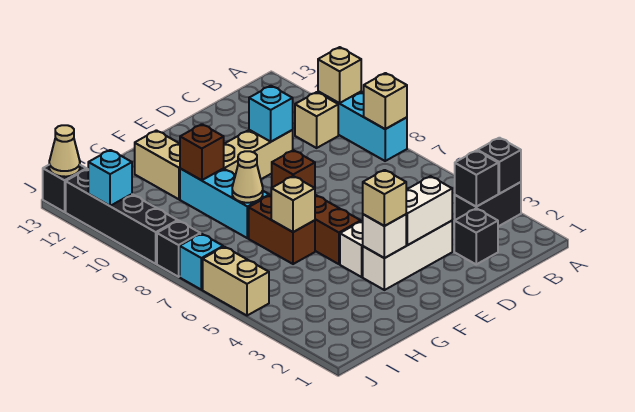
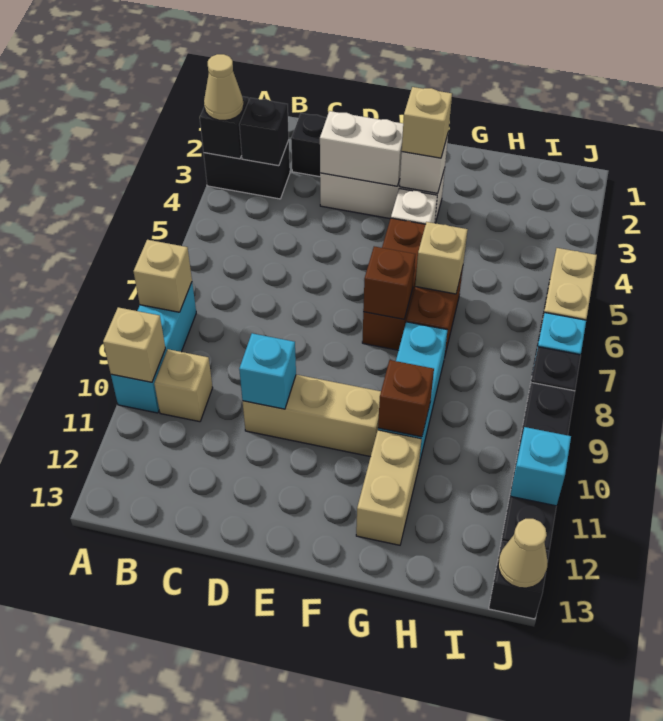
tan cone G8 level 2 -> tan cone A3 level 3

